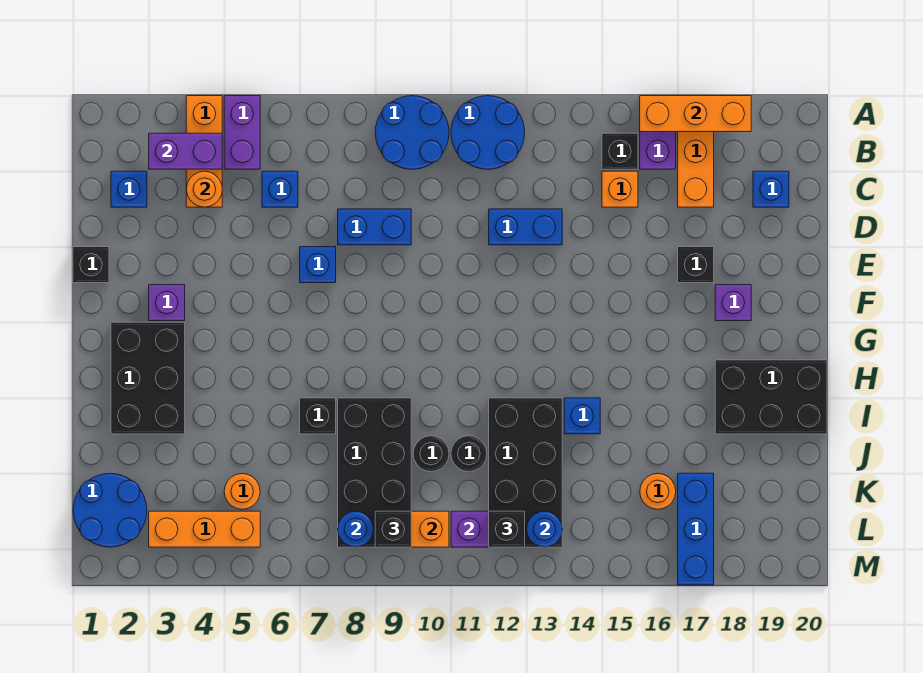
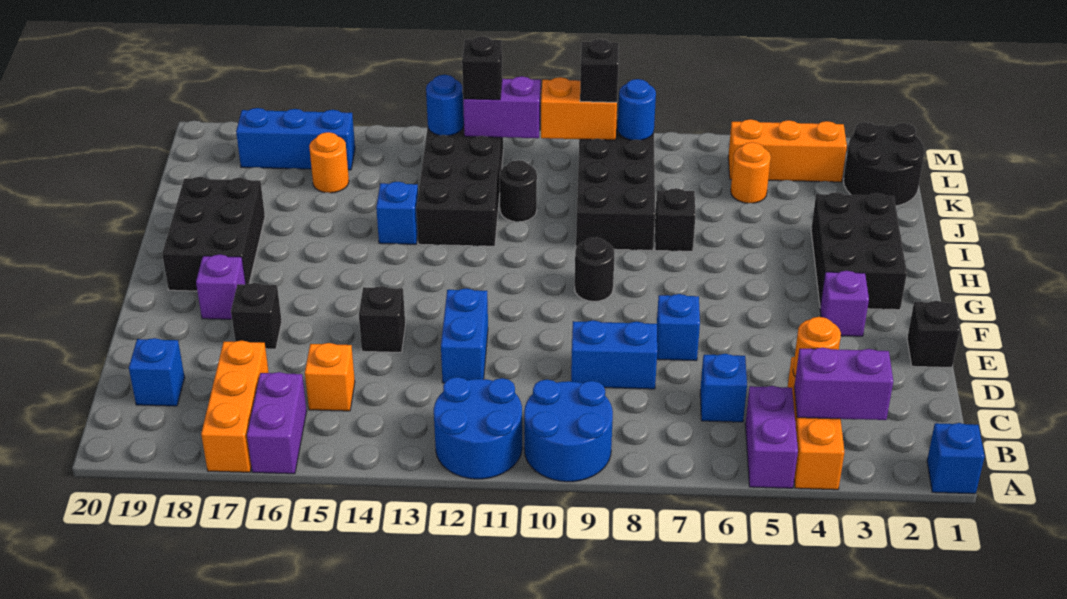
orange brick A16:A18 level 2 -> none
black brick B15 level 1 -> black brick E14 level 1
blue brick C2 level 1 -> blue brick A1 level 1
blue brick D12:D13 level 1 -> blue brick D12:E12 level 1
black brick H18:I20 level 1 -> black brick G18:I19 level 1
black round brick J10 level 1 -> black round brick G9 level 1
blue round brick K1:L2 level 1 -> black round brick K1:L2 level 1
blue brick K17:M17 level 1 -> blue brick L16:L18 level 1

